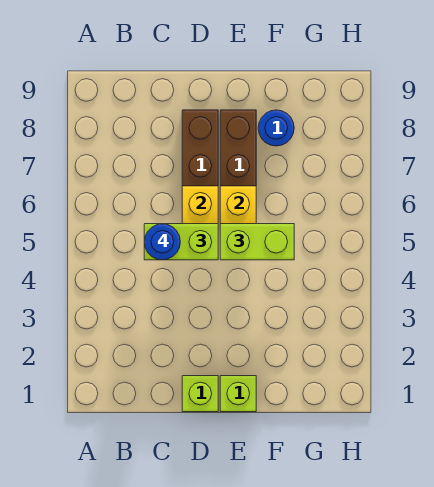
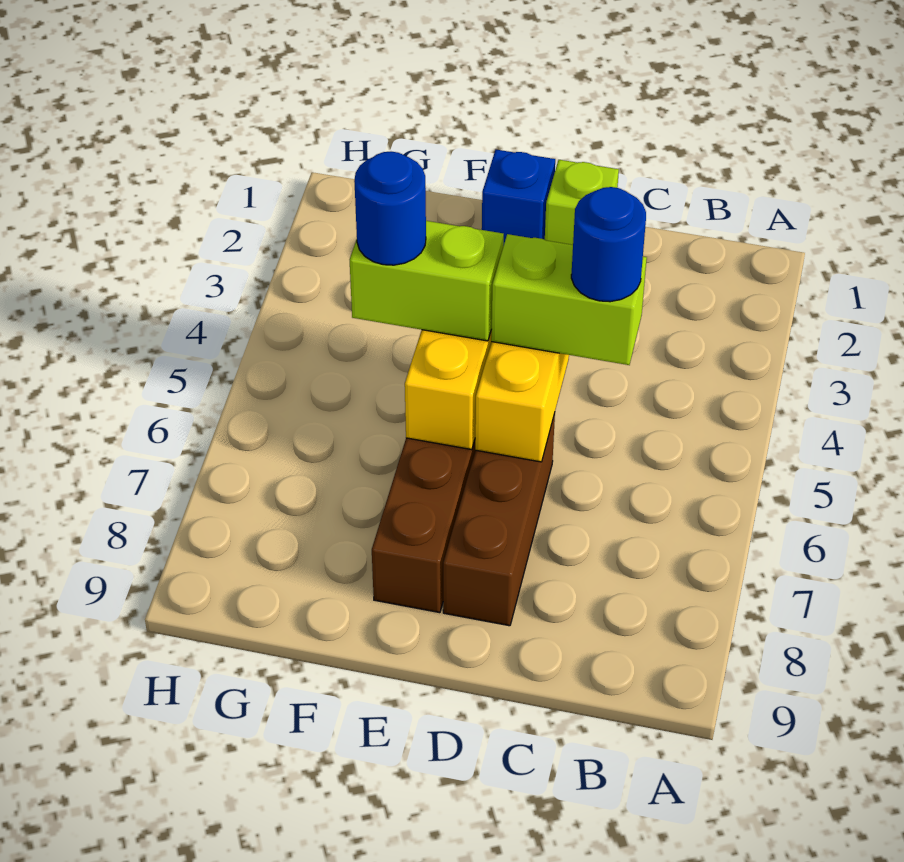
lime brick E1 level 1 -> blue brick E1 level 1
blue round brick F8 level 1 -> blue round brick F5 level 4

